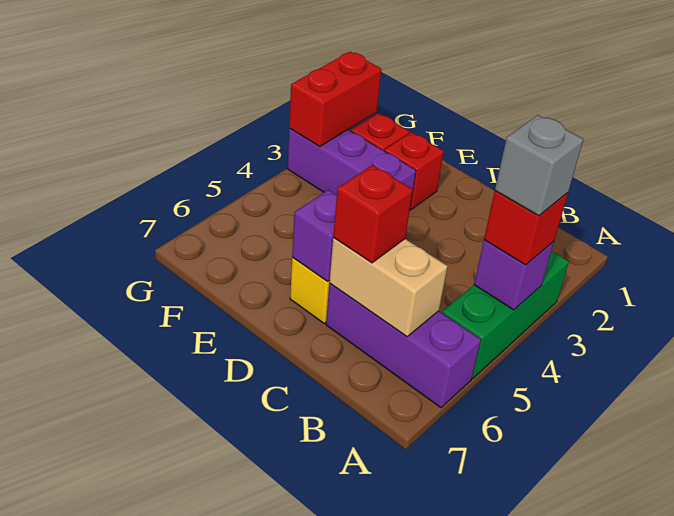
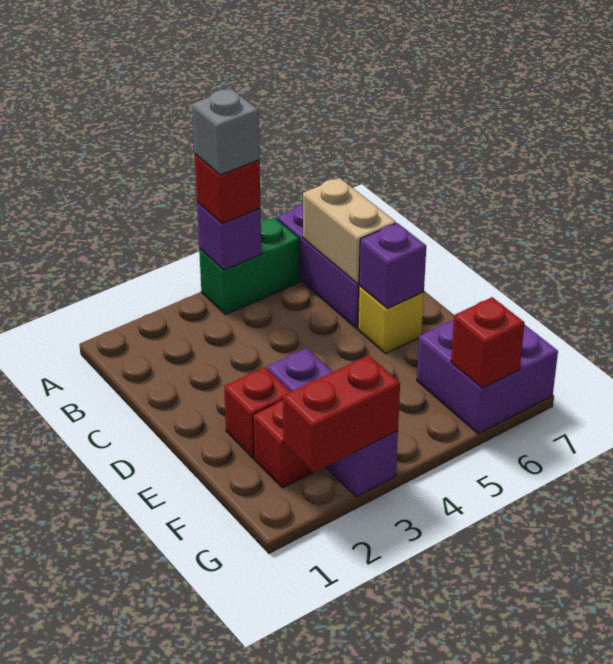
green brick A3:A5 level 1 -> green brick A4:A5 level 1
red brick C6 level 3 -> red brick G6 level 2
none -> purple brick F6:G7 level 1

